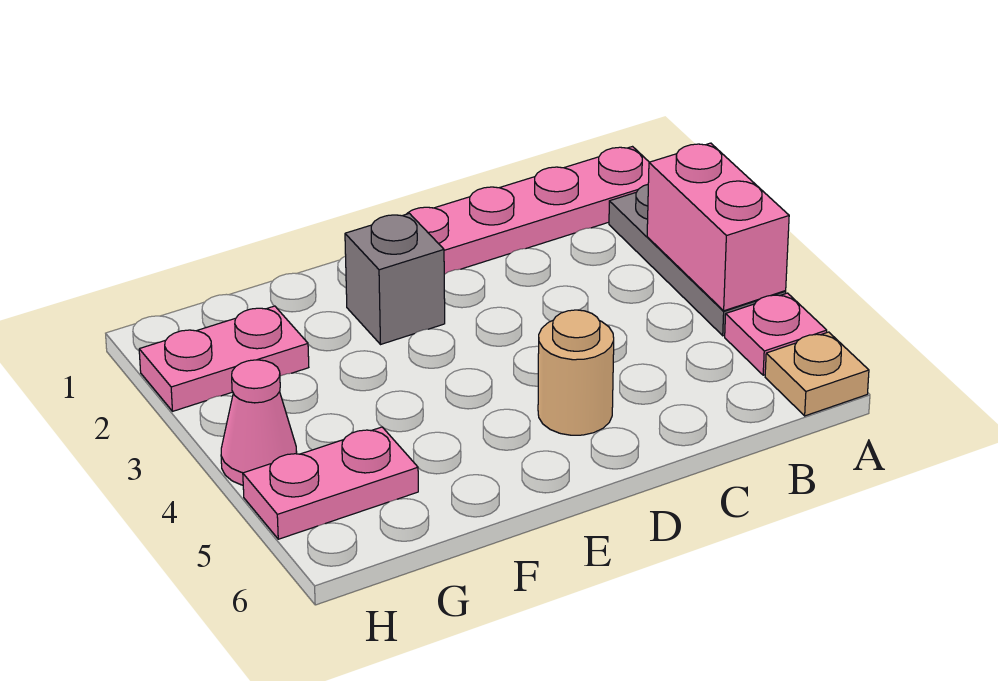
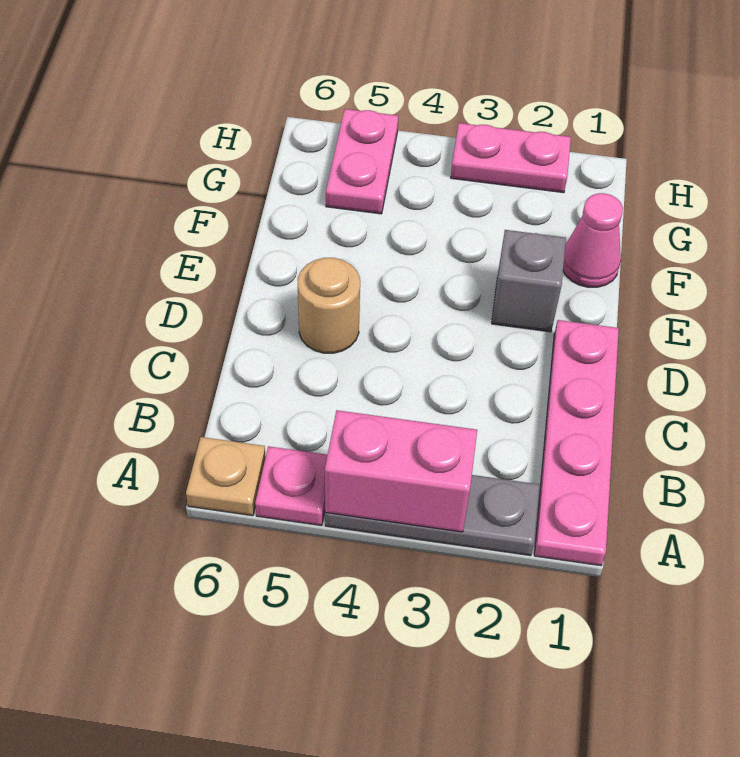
pink plate G2:H2 level 1 -> pink plate H2:H3 level 1
pink cone H4 level 1 -> pink cone F1 level 1

